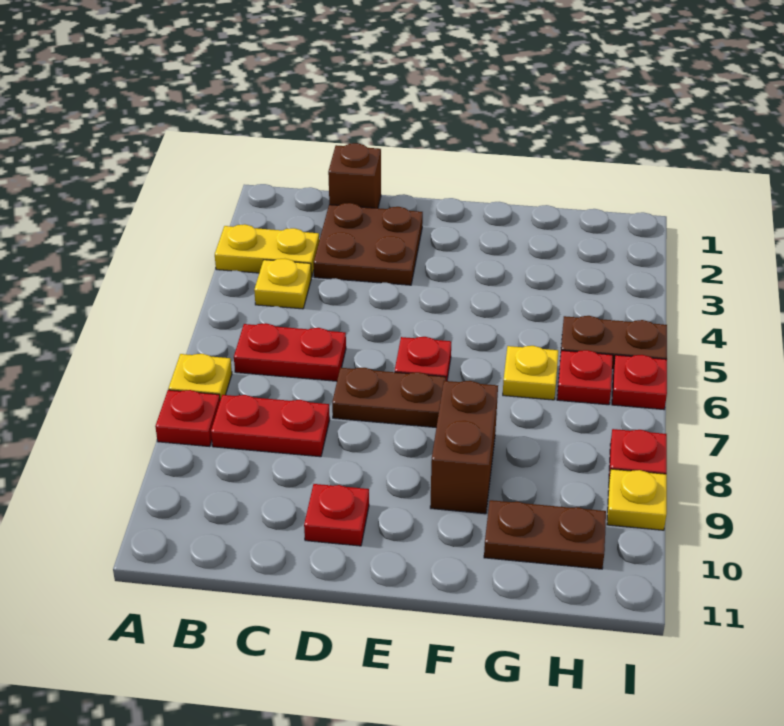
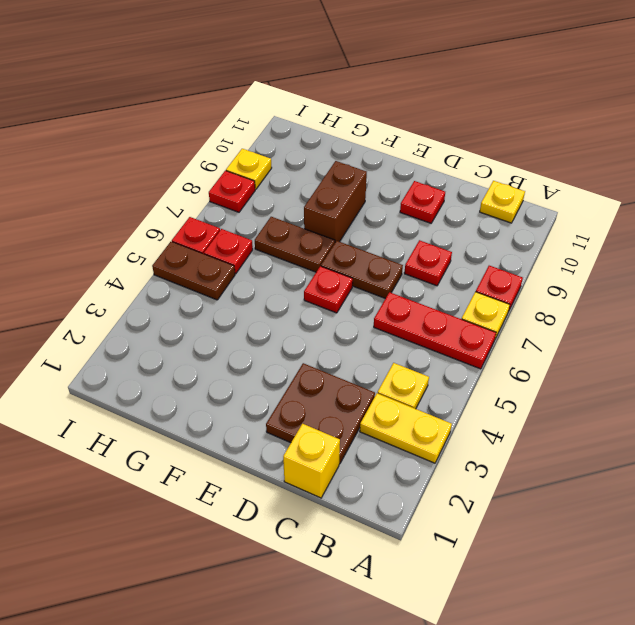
red plate B6:C6 level 1 -> red plate A6:C6 level 1
red plate B8:C8 level 1 -> red plate C8 level 1
brown brick C1 level 1 -> yellow brick C1 level 1
yellow plate G6 level 1 -> yellow plate B11 level 1
brown plate G10:H10 level 1 -> brown plate F7:G7 level 1

